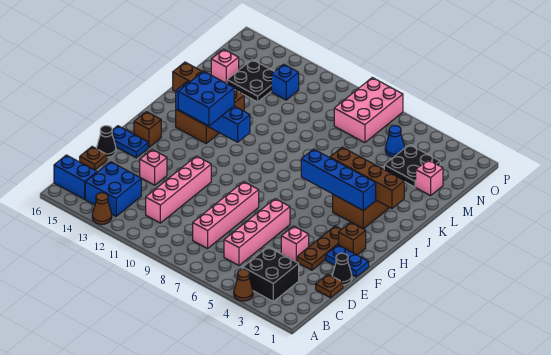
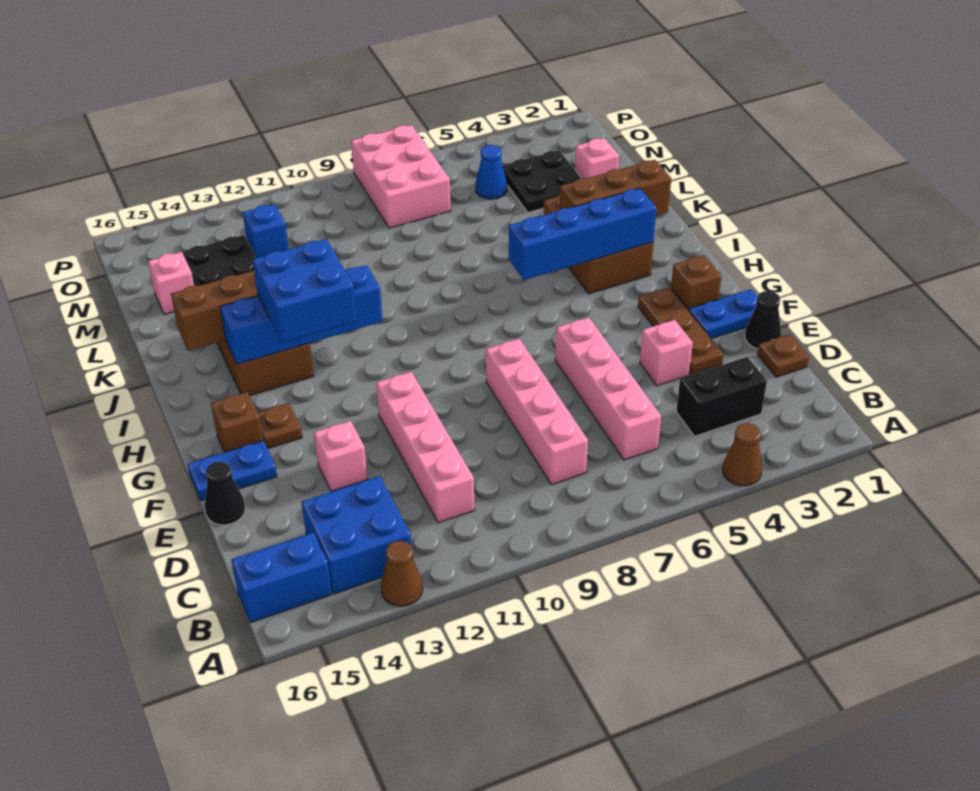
black brick B3:C4 level 1 -> black brick C3:C4 level 1
brown plate D16 level 1 -> brown plate G14 level 1
brown brick J2:J5 level 2 -> brown brick J2:J4 level 2

